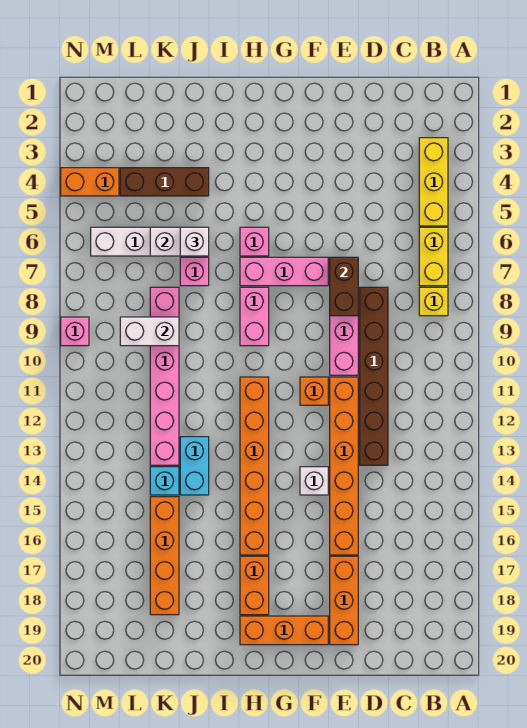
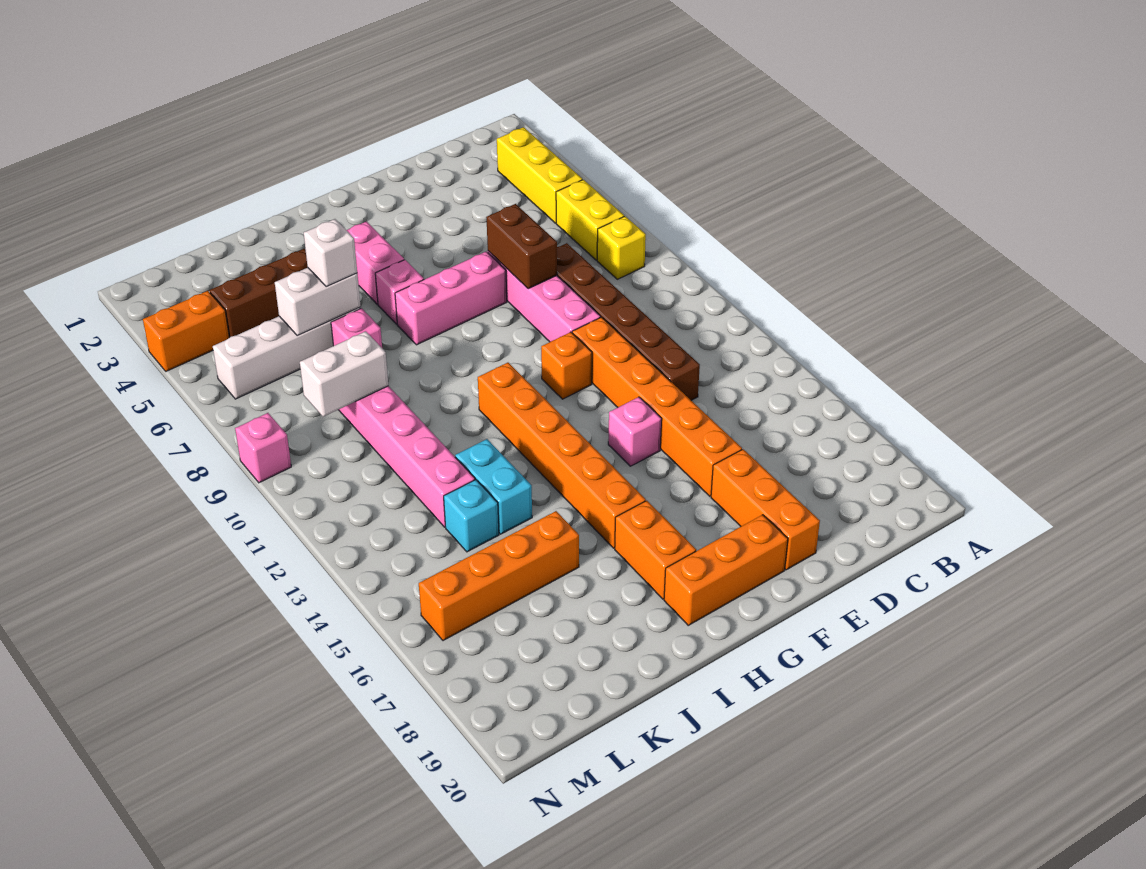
white brick F14 level 1 -> pink brick F14 level 1
pink brick H8:H9 level 1 -> pink brick H4:H5 level 1
orange brick K15:K18 level 1 -> orange brick J16:M16 level 1

